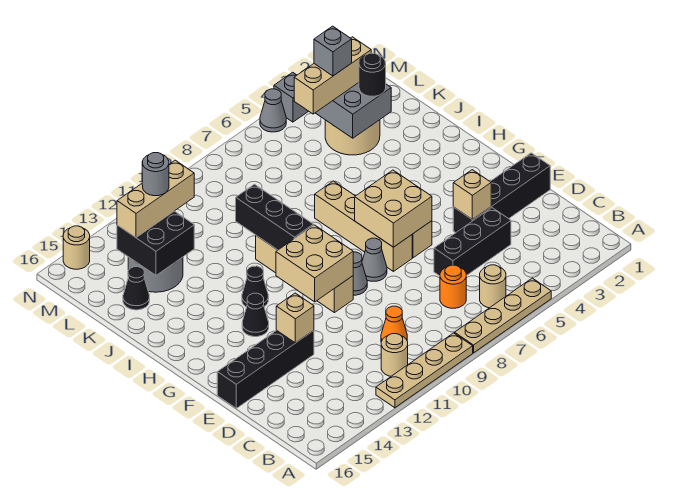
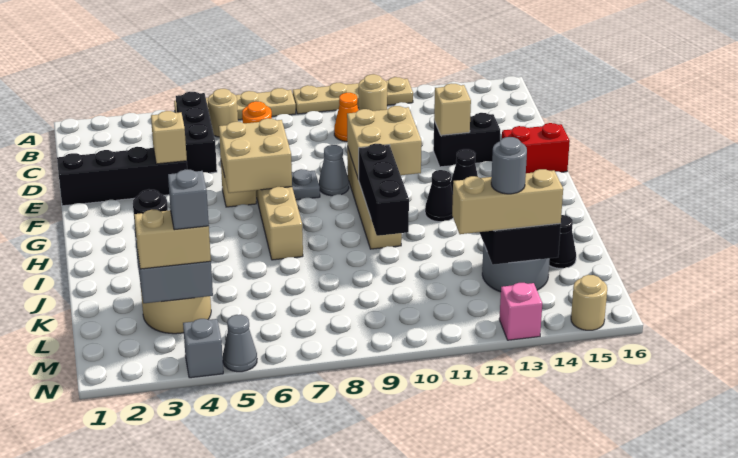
black brick D4:D6 level 1 -> black brick B5:D5 level 1
black brick E13:E16 level 1 -> black brick E13:E14 level 1
grey cone F8 level 1 -> grey plate F8 level 1
none -> red brick F15:F16 level 1
tan brick L3:L5 level 3 -> tan brick L3:L4 level 3
none -> pink brick N13 level 1

